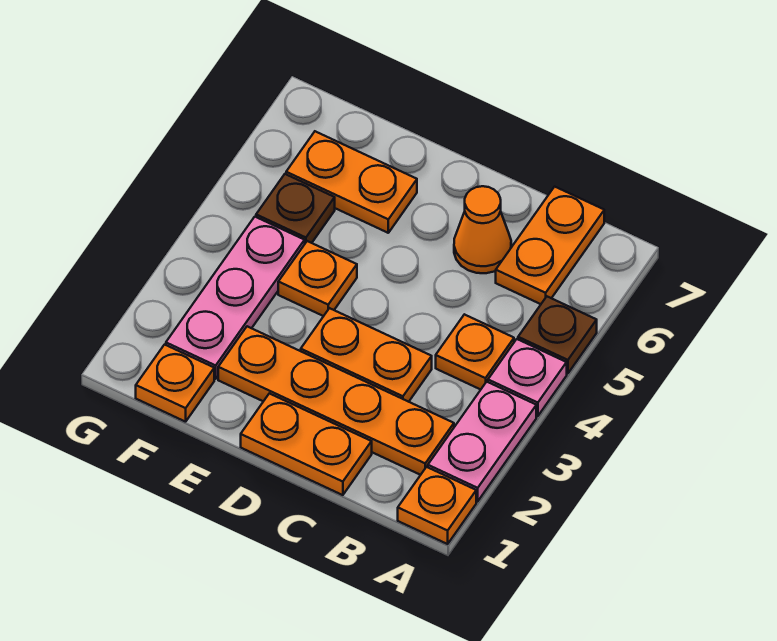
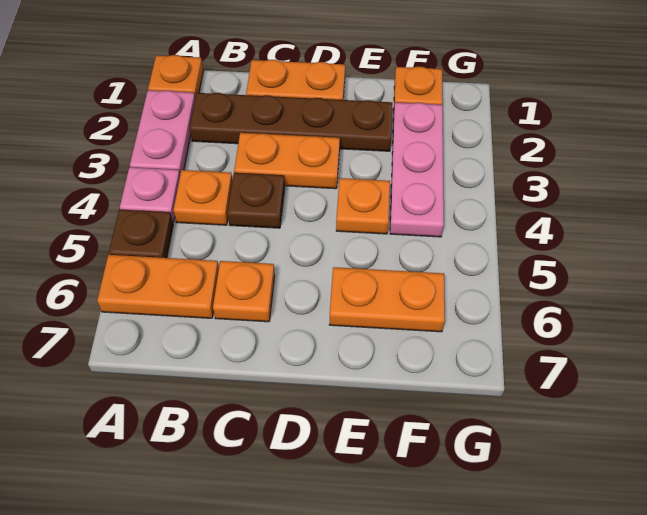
orange plate B2:E2 level 1 -> brown plate B2:E2 level 1
orange plate B6:B7 level 1 -> orange plate A6:B6 level 1
orange cone C6 level 1 -> orange plate C6 level 1
brown plate F5 level 1 -> brown plate C4 level 1

